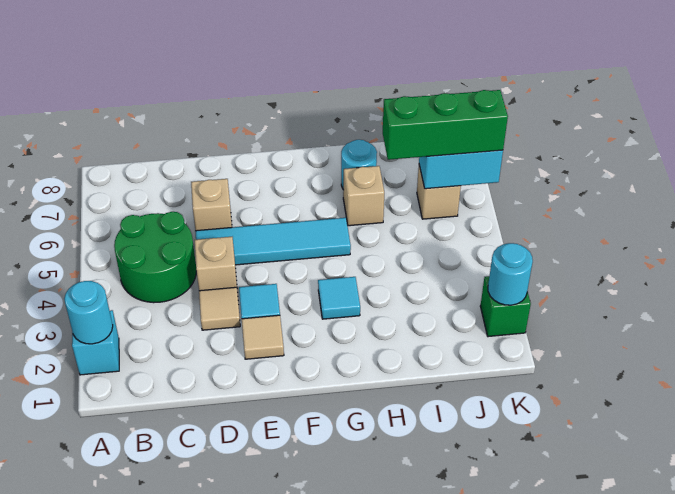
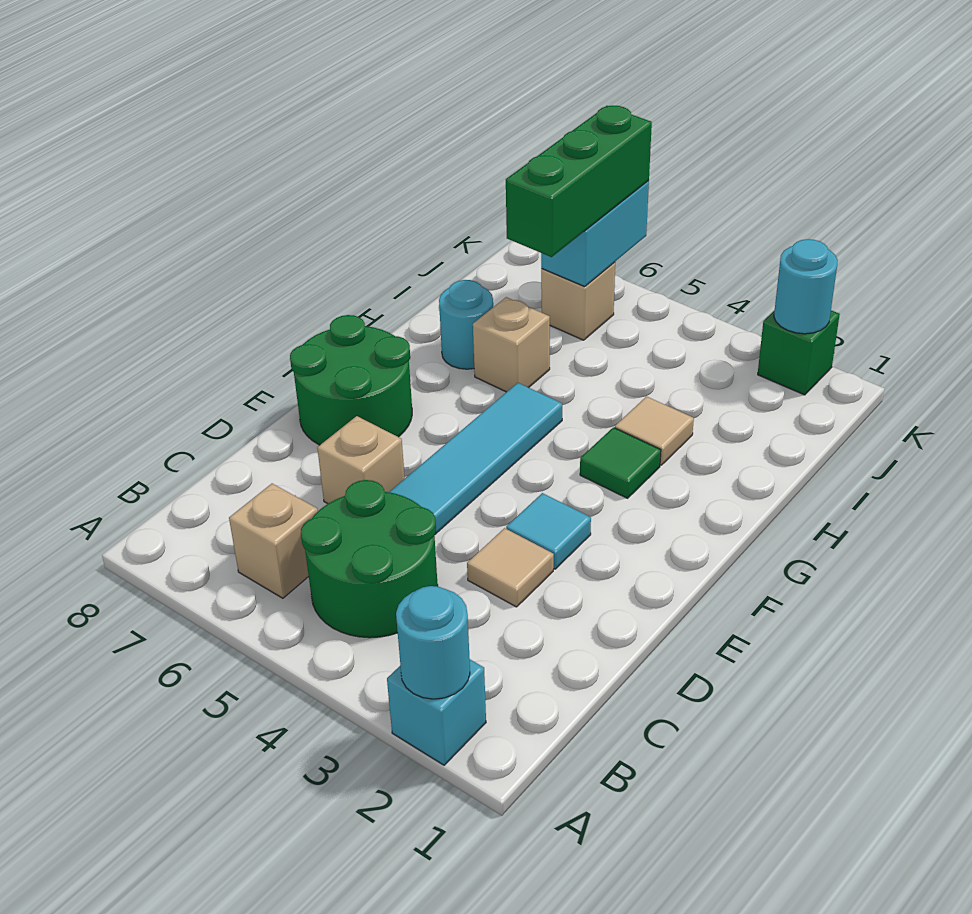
tan brick D4 level 1 -> tan brick B6 level 1
tan tile E2 level 1 -> tan tile H3 level 1
none -> green round brick E7:F8 level 1
cyan tile G3 level 1 -> green tile G3 level 1

